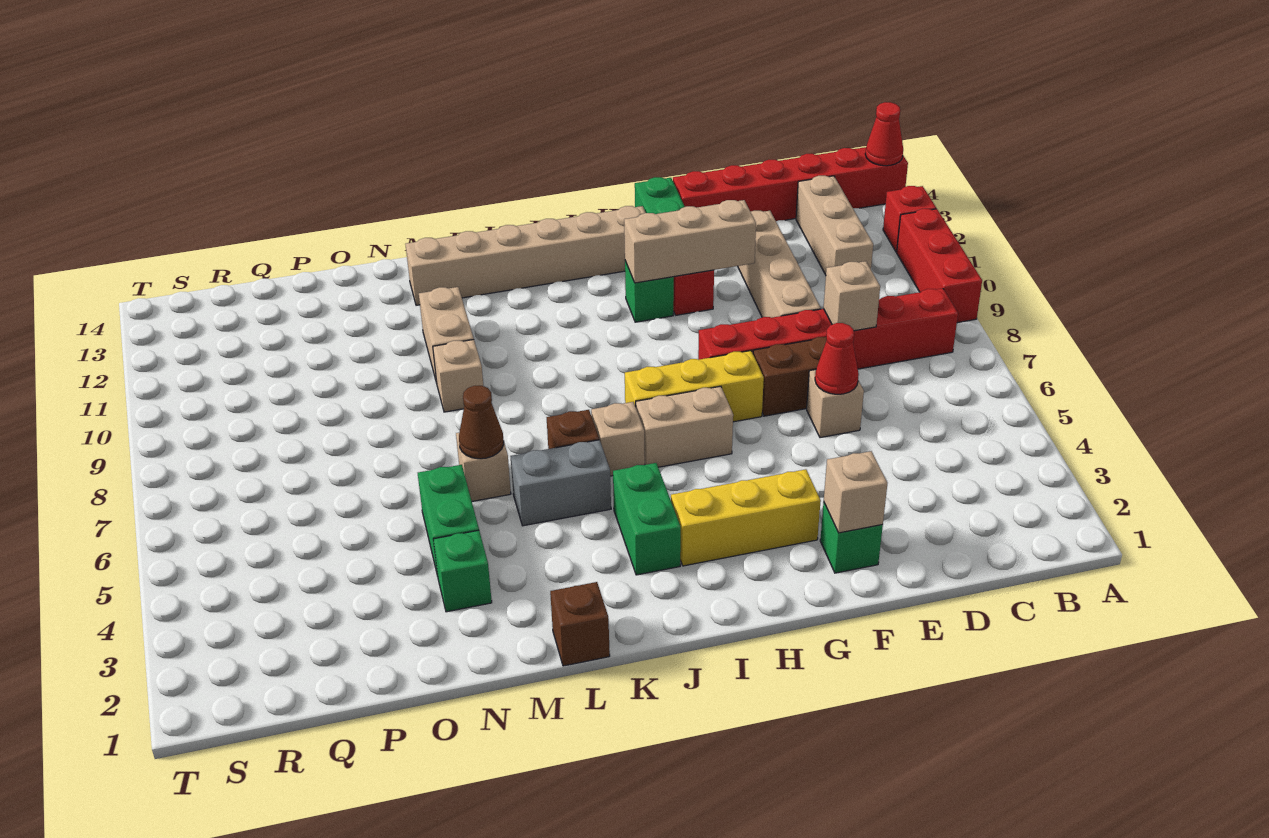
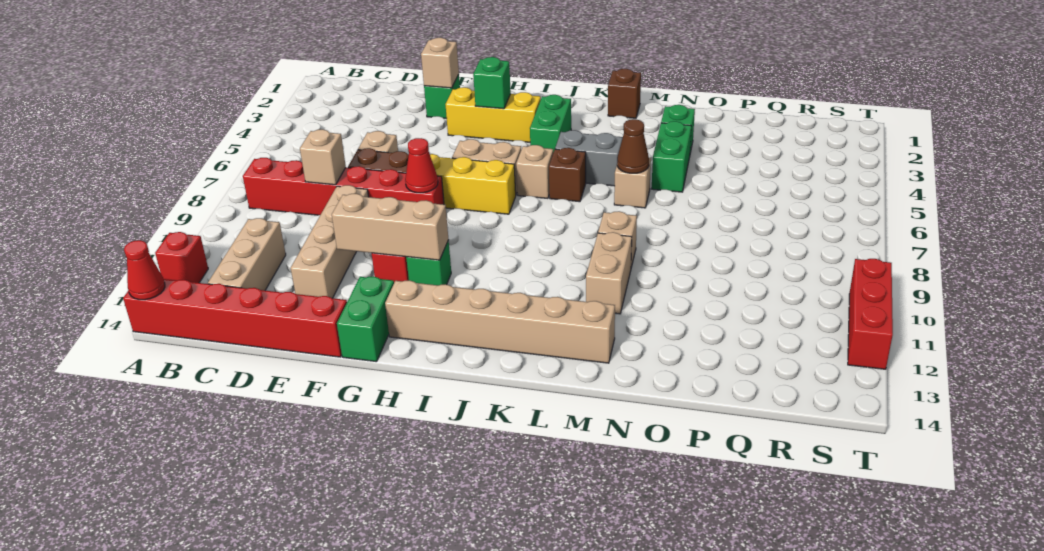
red brick A9:A11 level 1 -> red brick T10:T12 level 1
red cone E6 level 2 -> red cone G8 level 2
none -> green brick H3 level 2

